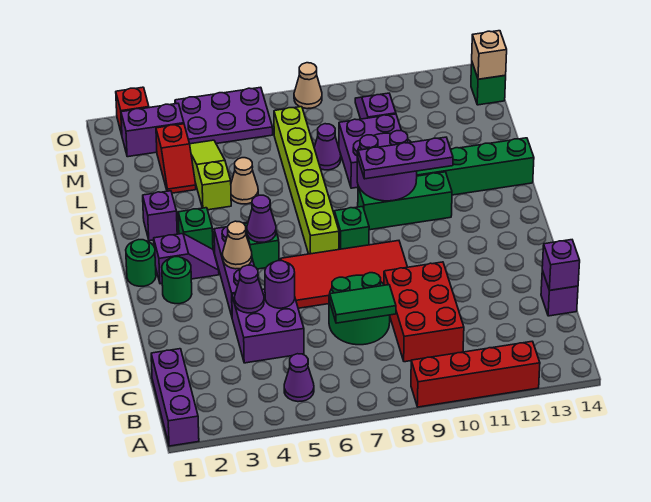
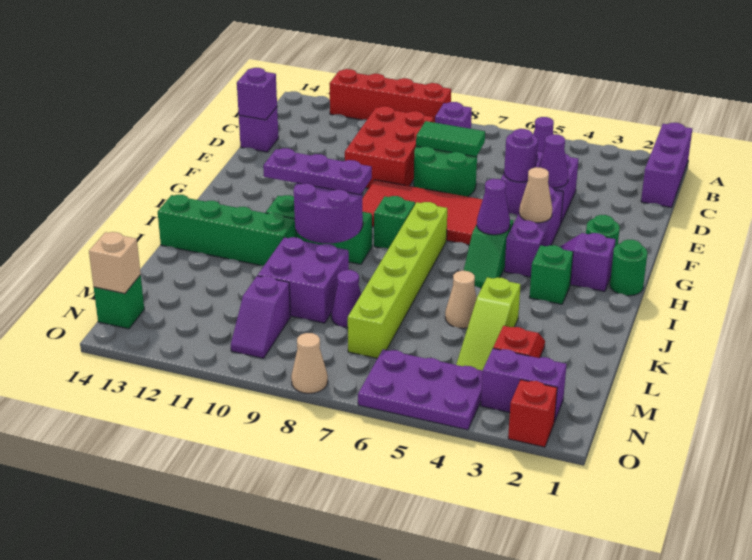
purple brick J2 level 1 -> purple brick B8 level 1

